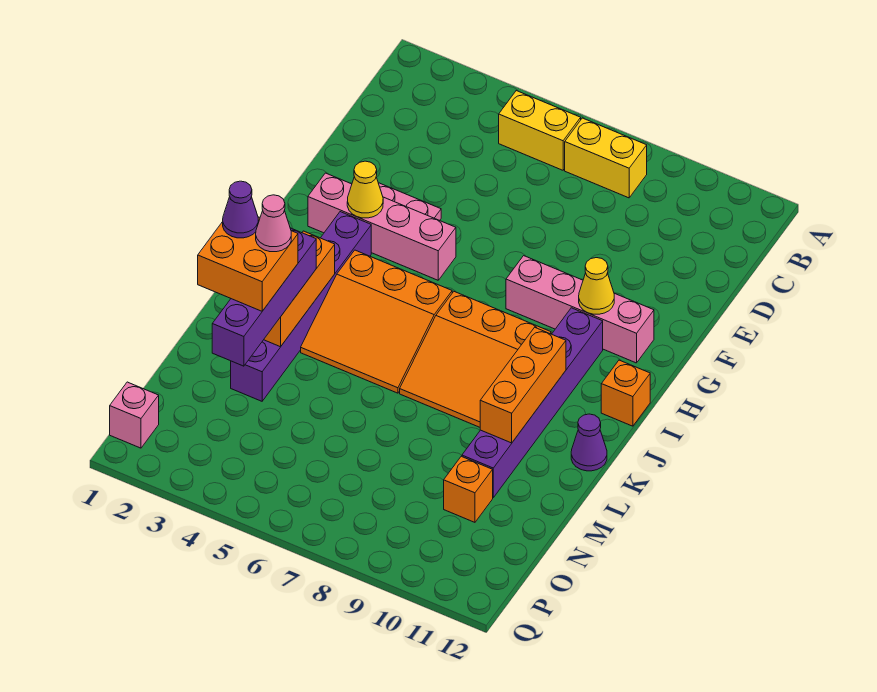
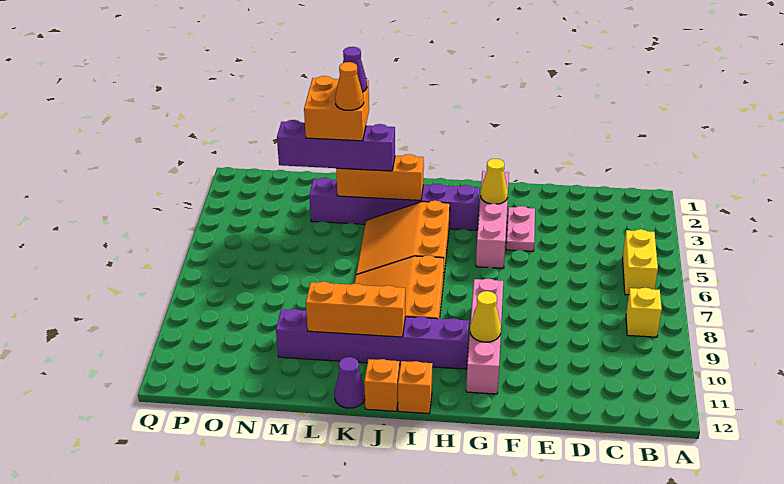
yellow brick B7:B8 level 1 -> yellow brick B8 level 1
pink cone L3 level 5 -> orange cone L3 level 5
orange brick N10 level 1 -> orange brick J12 level 1
pink brick P1 level 1 -> none

